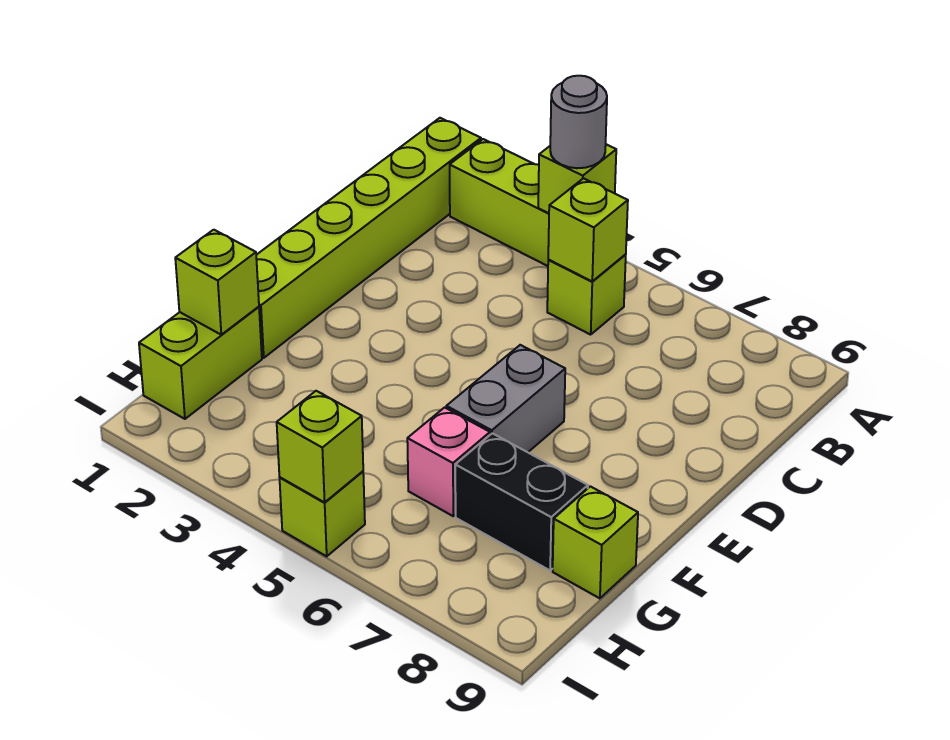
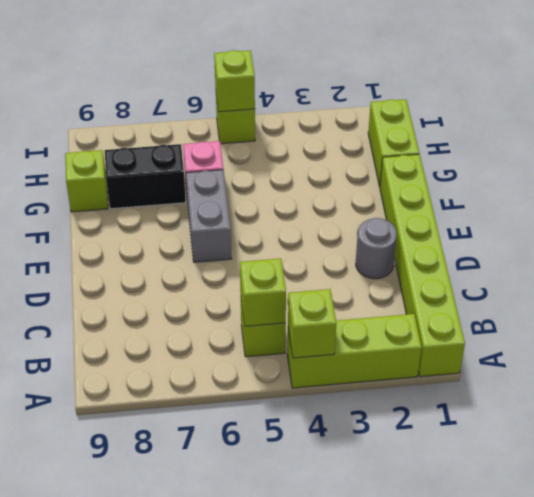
grey round brick A4 level 3 -> grey round brick D2 level 1
lime brick G1 level 2 -> none

